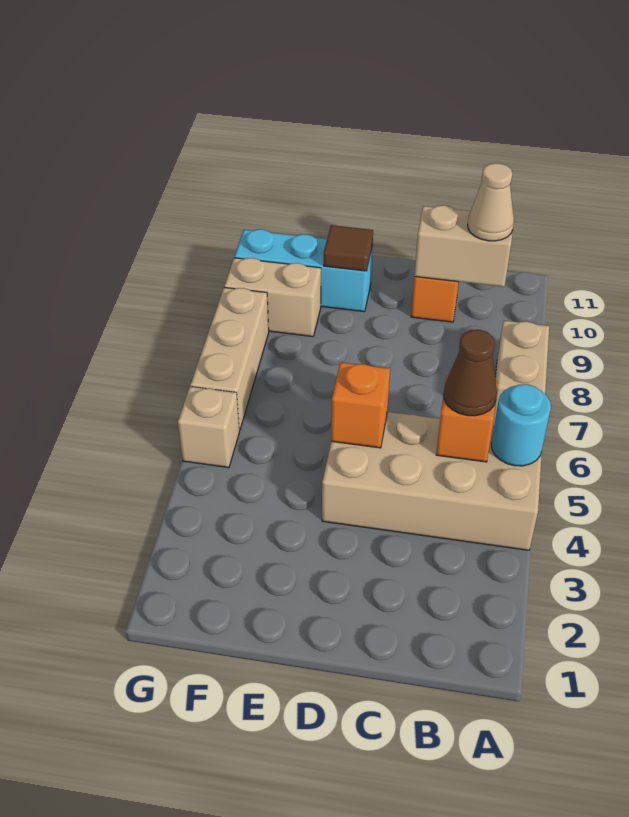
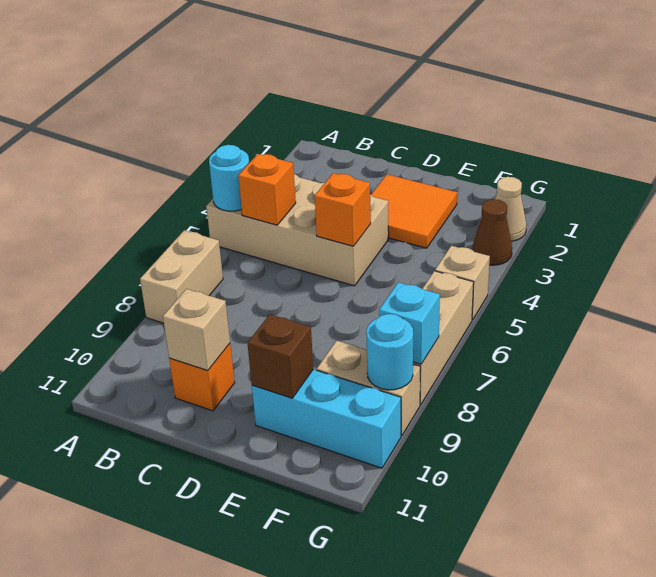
brown cone B5 level 3 -> brown cone G3 level 1
tan brick B10:C10 level 2 -> tan brick C10 level 2
tan cone B10 level 3 -> tan cone G2 level 1
none -> orange tile D2:E3 level 1
brown tile E10 level 2 -> brown brick E10 level 2
none -> cyan brick G8 level 2
none -> cyan round brick G9 level 2

